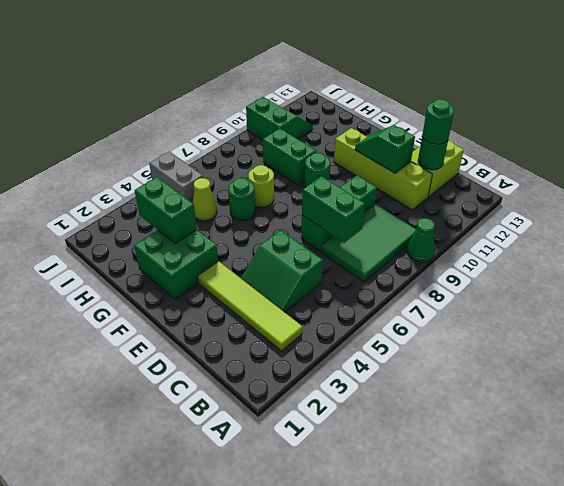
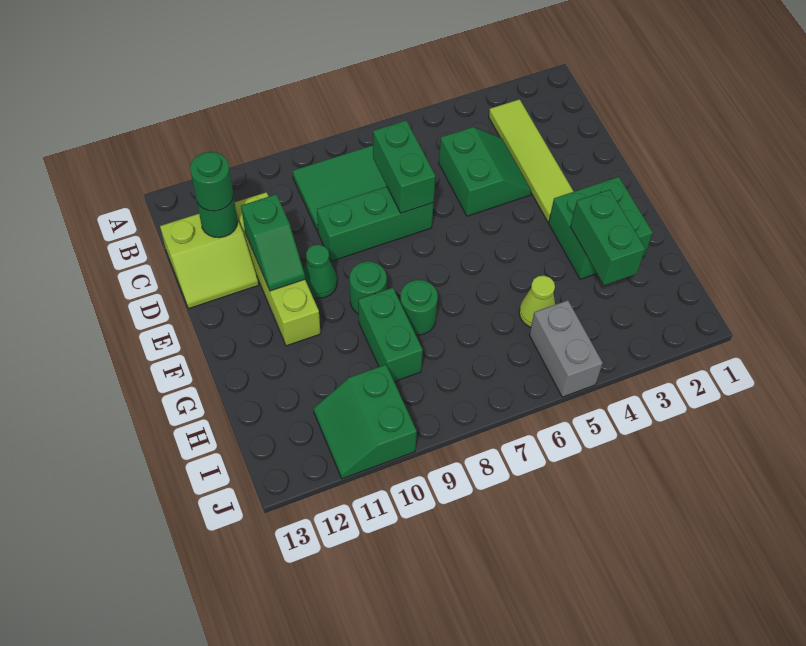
green cone A9 level 1 -> green cone E10 level 1
green round brick G6 level 1 -> green round brick G8 level 1
lime round brick G7 level 1 -> none

